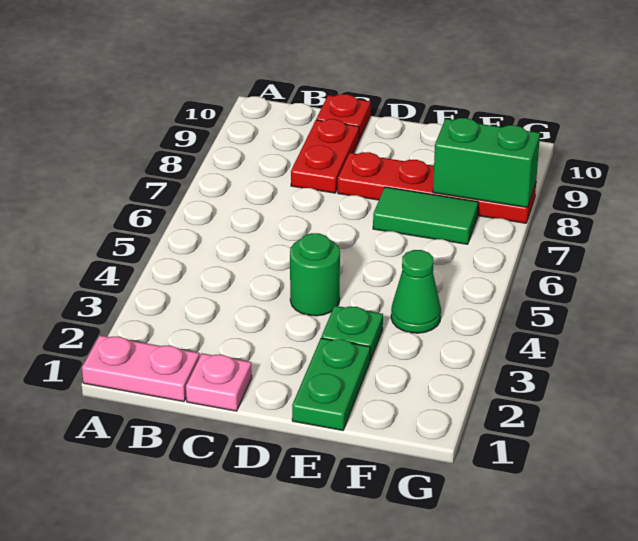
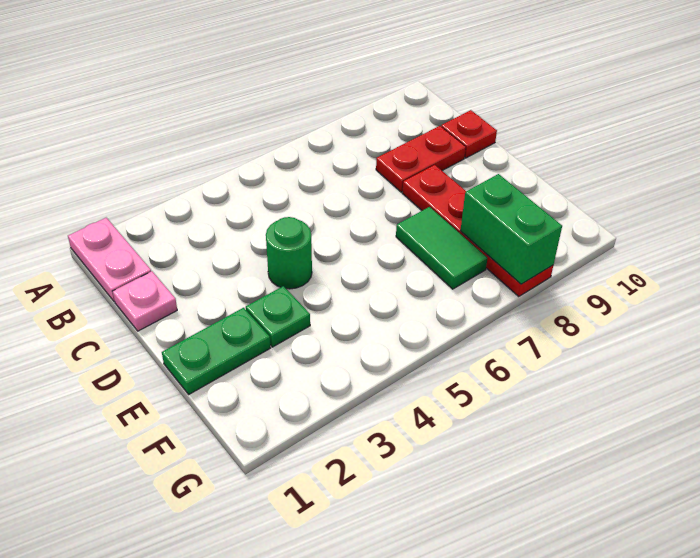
green cone F4 level 1 -> none

